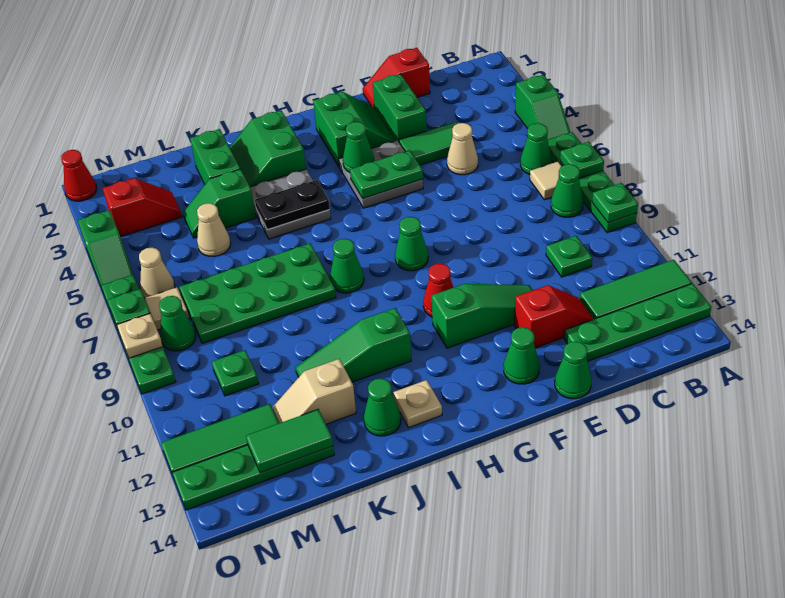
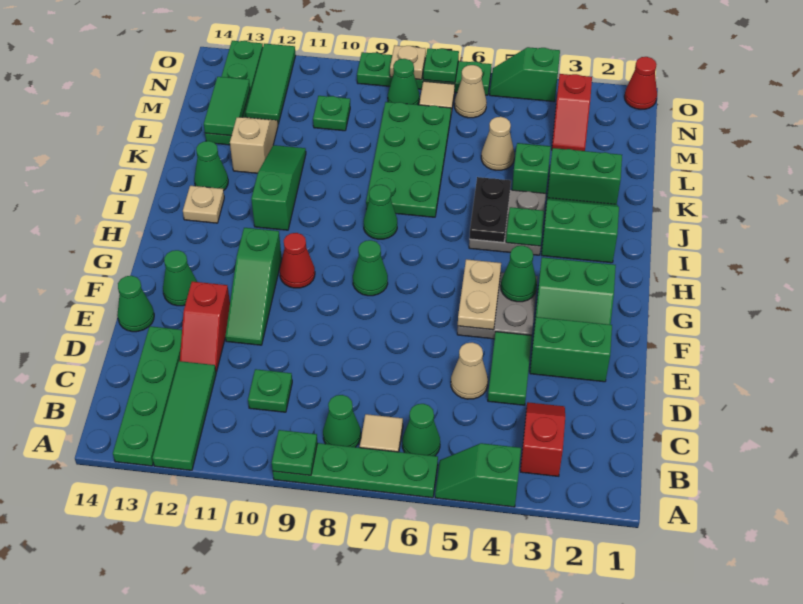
green plate A7 level 2 -> green plate I4 level 2
red slope D1:E1 level 1 top D -> red slope B3:C3 level 1 top B
green plate F5:G5 level 2 -> tan plate F5:G5 level 2

